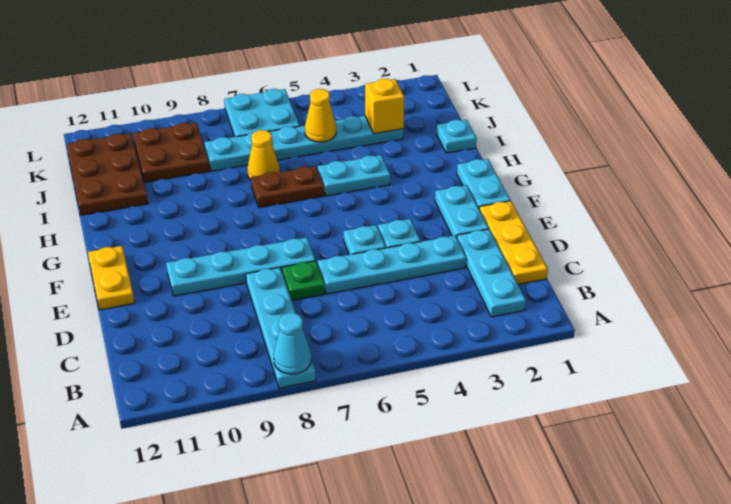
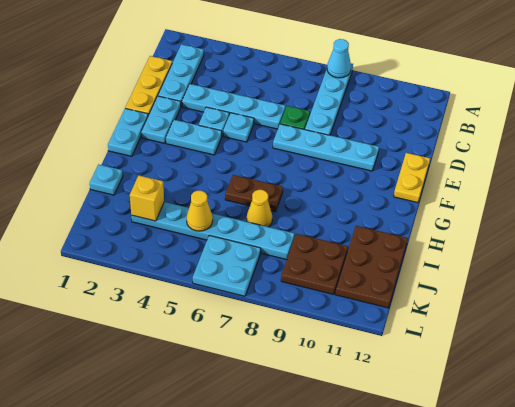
cyan plate H4:H5 level 1 -> cyan plate F3:F4 level 1

